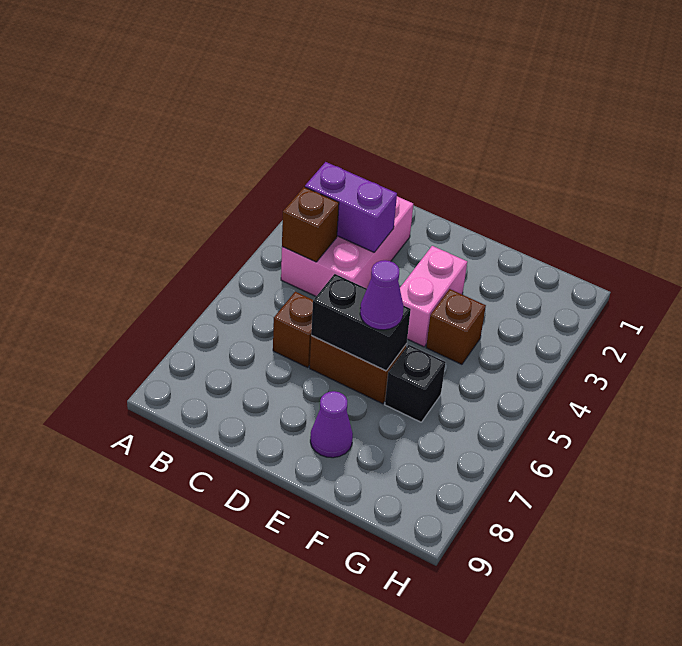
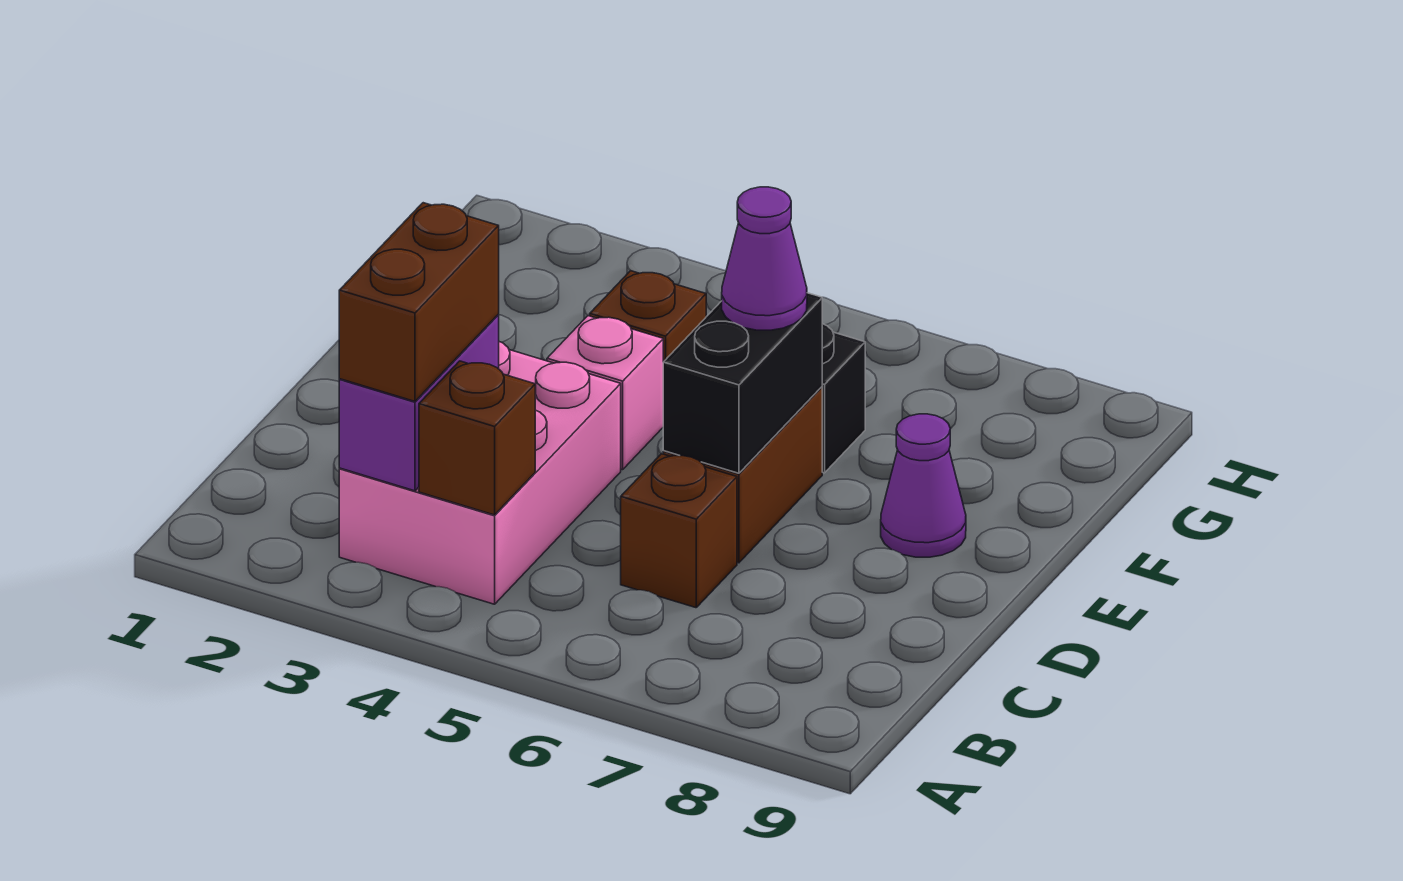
pink brick B2:C4 level 1 -> pink brick B3:D4 level 1
none -> brown brick B3:C3 level 3
pink brick E3:E4 level 1 -> pink brick E4 level 1

